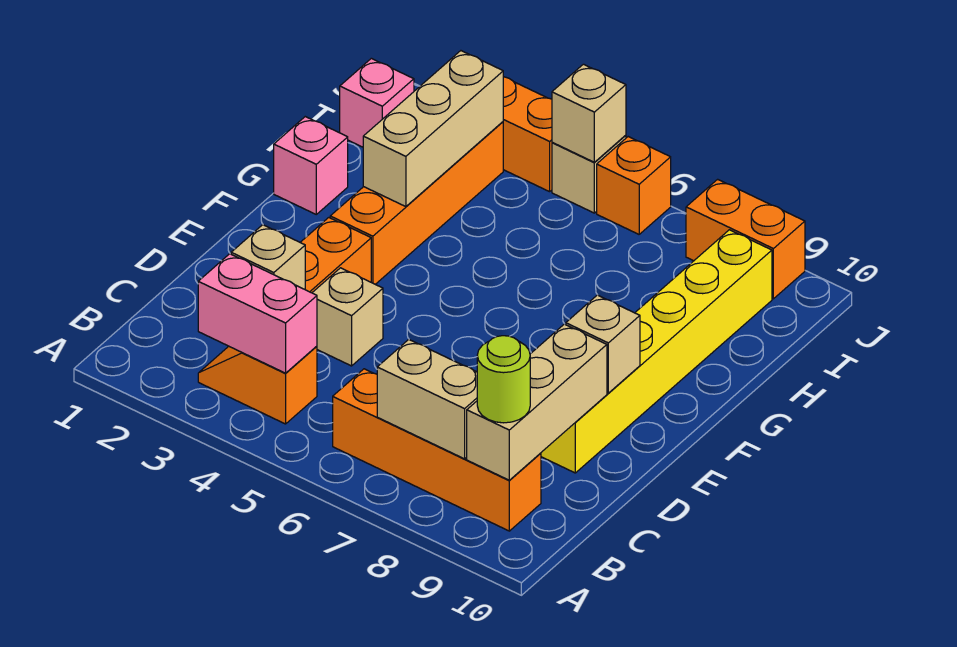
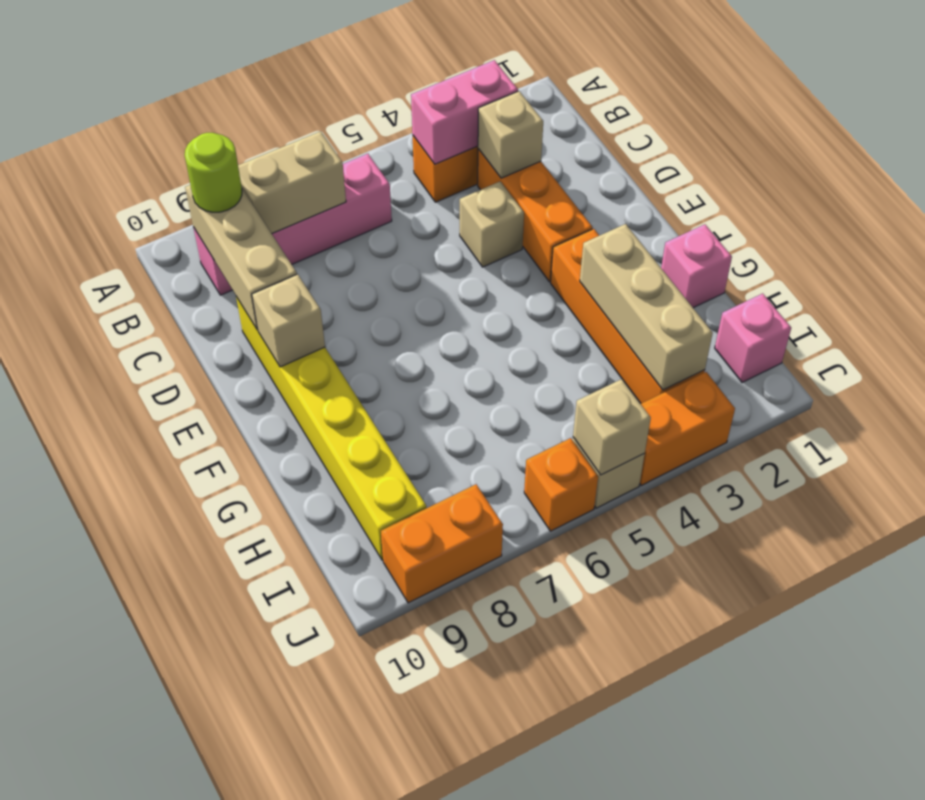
orange brick B6:B9 level 1 -> pink brick B6:B9 level 1

